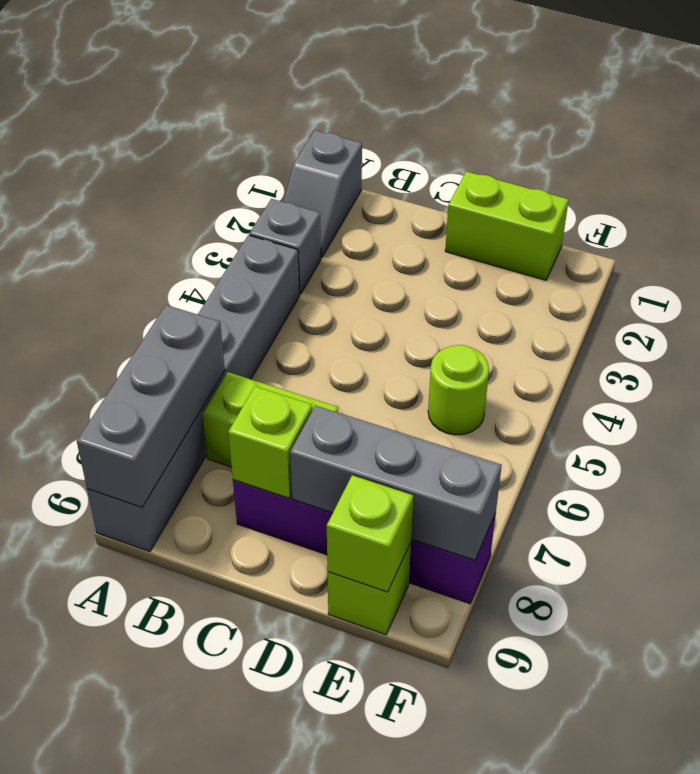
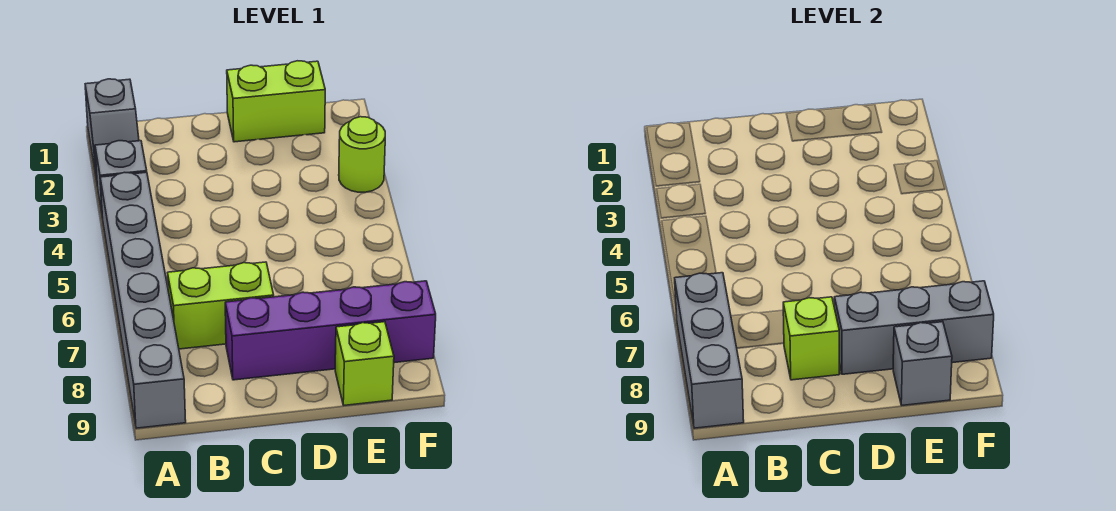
lime round brick E5 level 1 -> lime round brick F3 level 1
lime brick E9 level 2 -> grey brick E9 level 2

